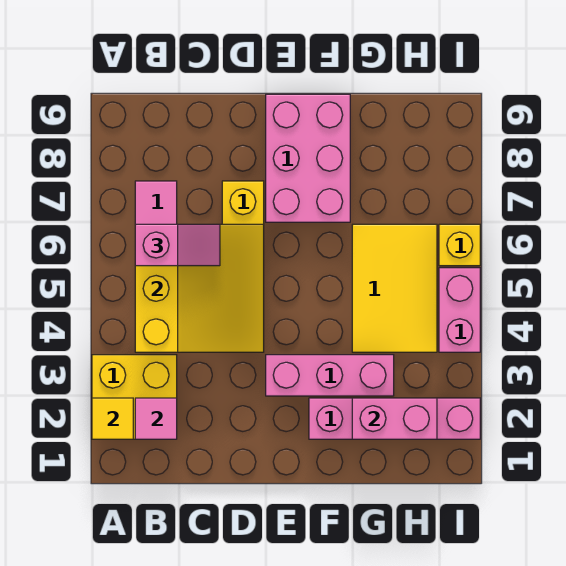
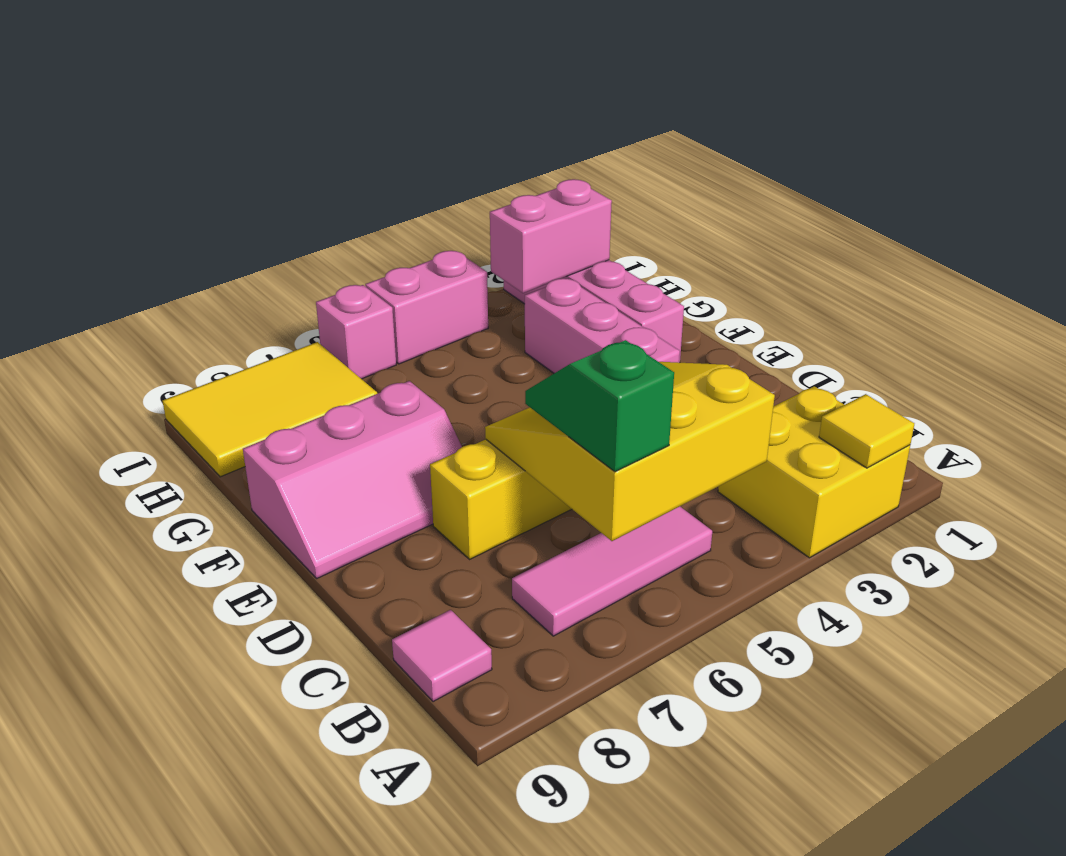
pink tile B2 level 2 -> pink tile B9 level 1
pink slope B6:C6 level 3 top B -> green slope B6:C6 level 3 top B
pink brick E7:F9 level 1 -> pink slope E7:F9 level 1 top F
pink brick G2:H2 level 2 -> pink brick H2:H3 level 2
yellow tile G4:H6 level 1 -> yellow tile H7:I9 level 1
yellow brick I6 level 1 -> pink brick I6 level 1

